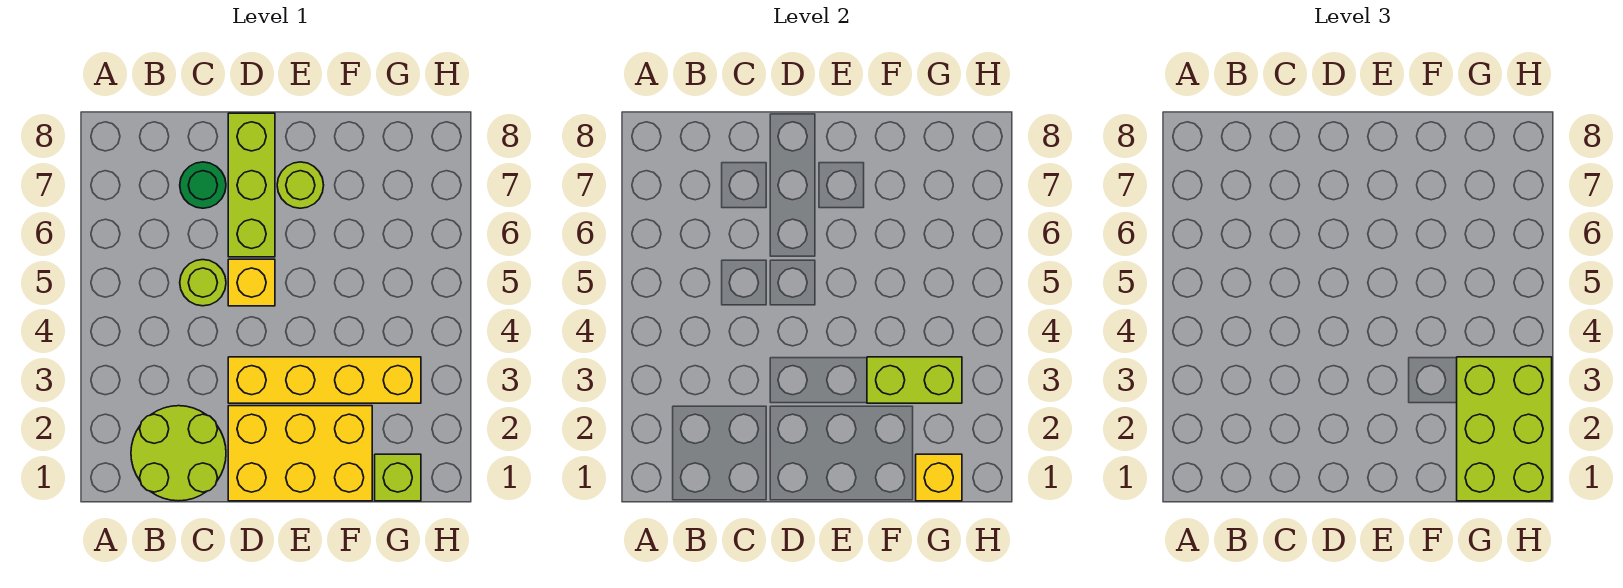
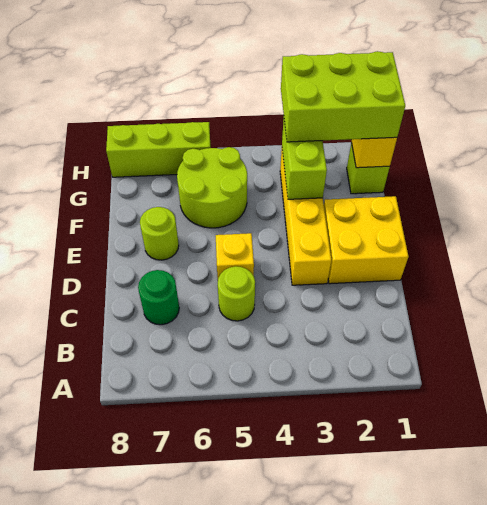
lime round brick B1:C2 level 1 -> lime round brick F5:G6 level 1
yellow brick D1:F2 level 1 -> yellow brick D1:E2 level 1
lime brick D6:D8 level 1 -> lime brick H6:H8 level 1

